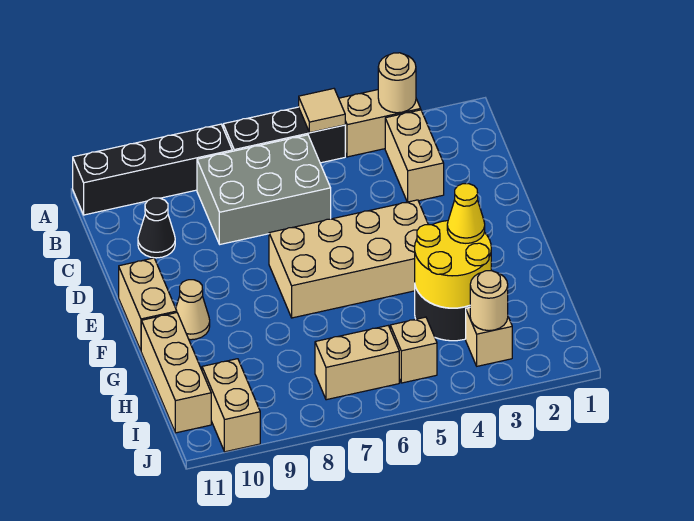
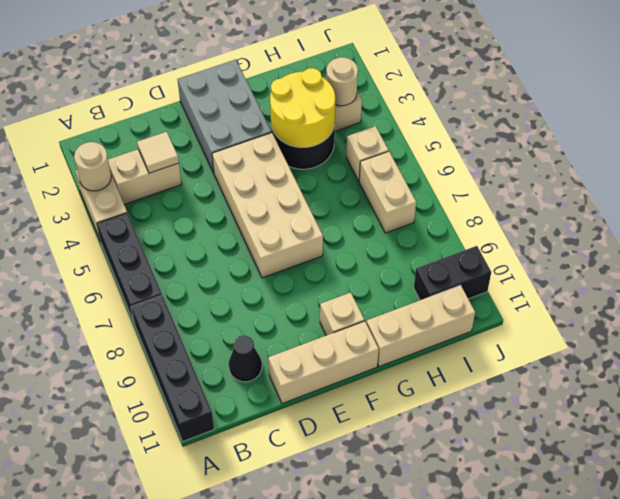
tan tile A5 level 2 -> tan tile C3 level 2
grey brick B6:C8 level 1 -> grey brick E1:F3 level 1
tan brick E11:F11 level 1 -> tan brick D11:F11 level 1
tan cone F10 level 1 -> tan brick F10 level 1
yellow cone G3 level 3 -> none
tan brick I10:J10 level 1 -> black brick I10:J10 level 1

